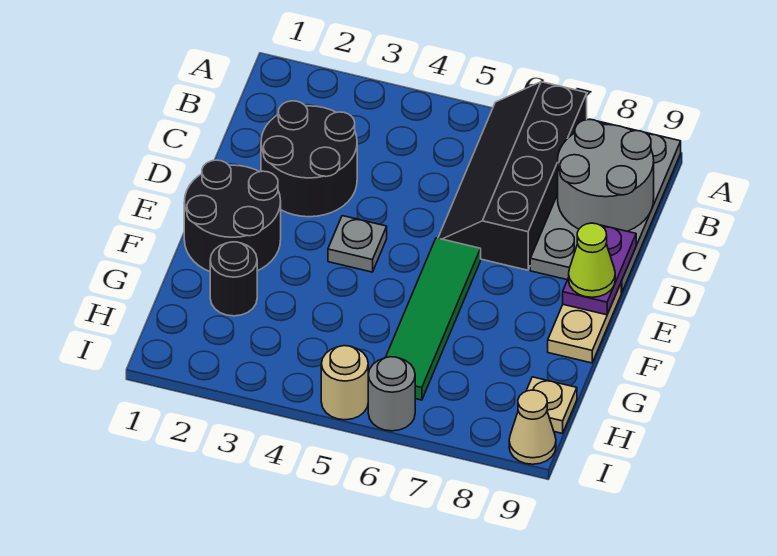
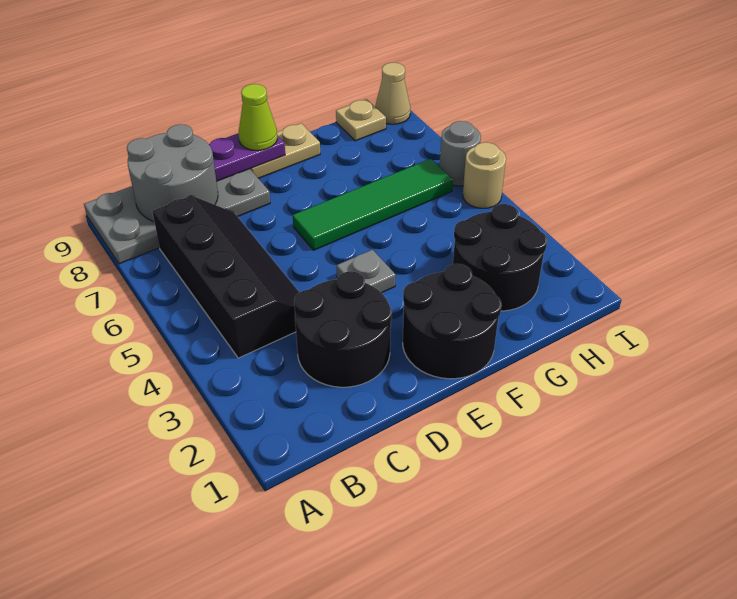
black slope A6:D7 level 1 top 7 -> black slope B4:C7 level 1 top B
black round brick G2 level 1 -> black round brick G2:H3 level 1

